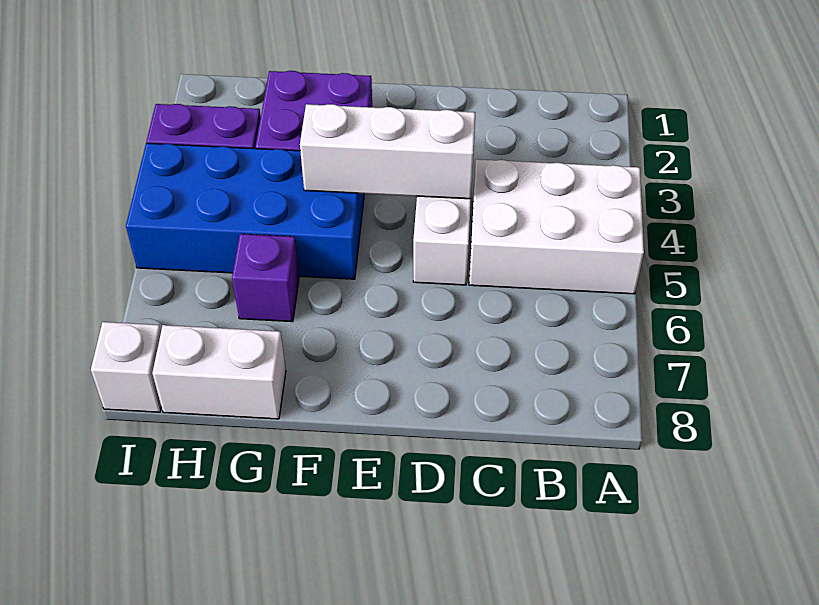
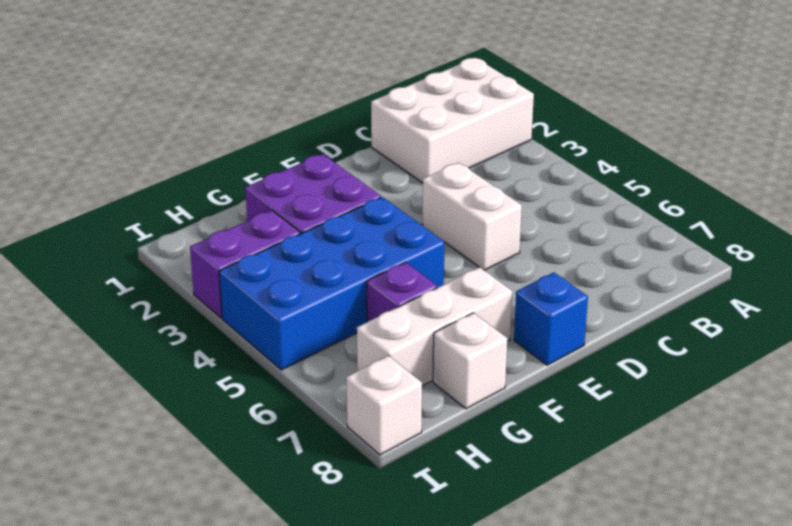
white brick A4:C5 level 1 -> white brick A1:C2 level 1
white brick D4:F4 level 2 -> white brick F7:H7 level 1
none -> blue brick E8 level 1
white brick G8:H8 level 1 -> white brick G8 level 1

